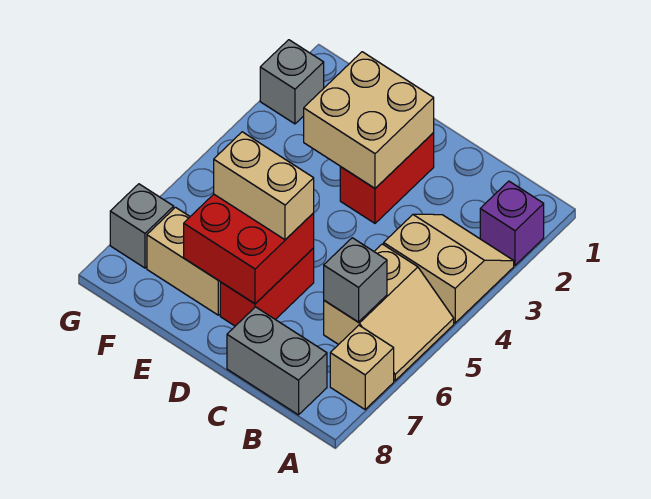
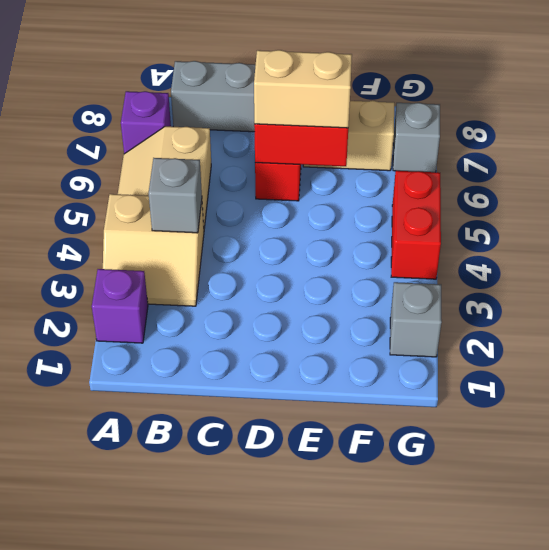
tan brick A7 level 1 -> purple brick A7 level 1
grey brick B6 level 2 -> grey brick B4 level 2
red brick D2:D3 level 1 -> red brick G4:G5 level 1
tan brick D2:E3 level 2 -> none

